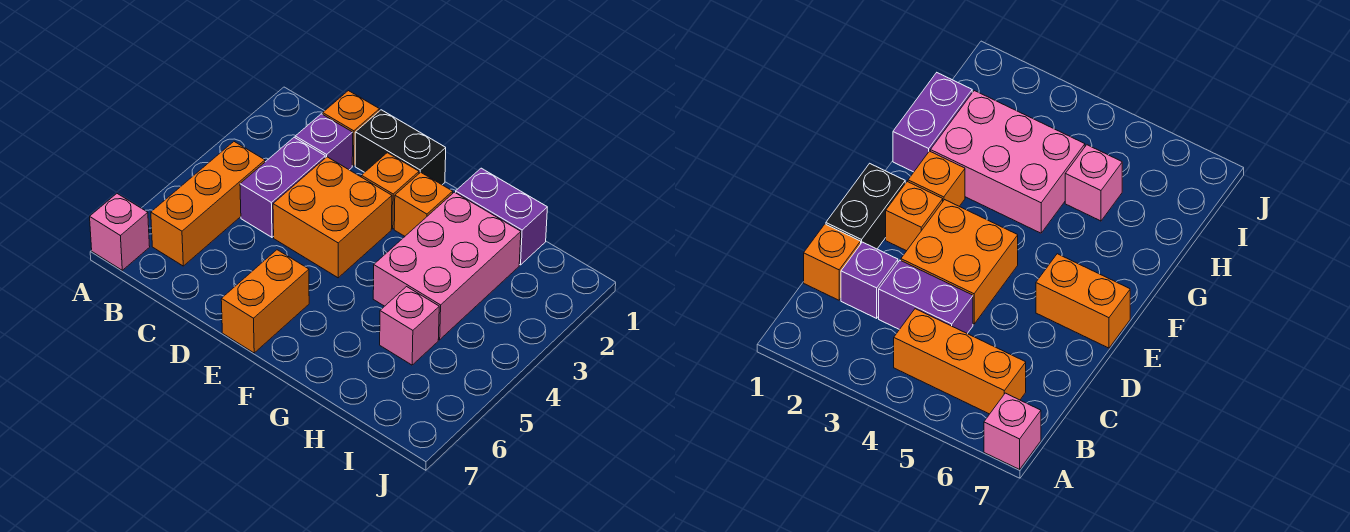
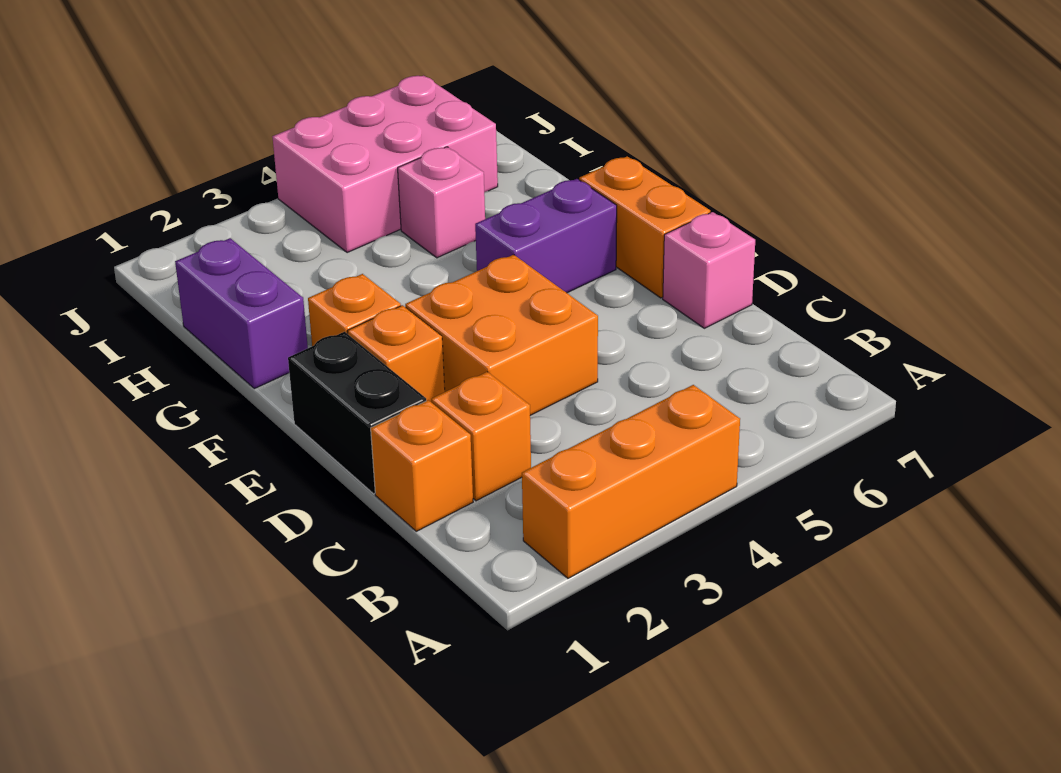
pink brick A7 level 1 -> pink brick D7 level 1
orange brick B4:B6 level 1 -> orange brick A2:A4 level 1
purple brick C2 level 1 -> orange brick C2 level 1
purple brick C3:C4 level 1 -> purple brick F5:F6 level 1
orange brick E6:E7 level 1 -> orange brick E7:F7 level 1
pink brick G2:H4 level 1 -> pink brick I4:J6 level 1

